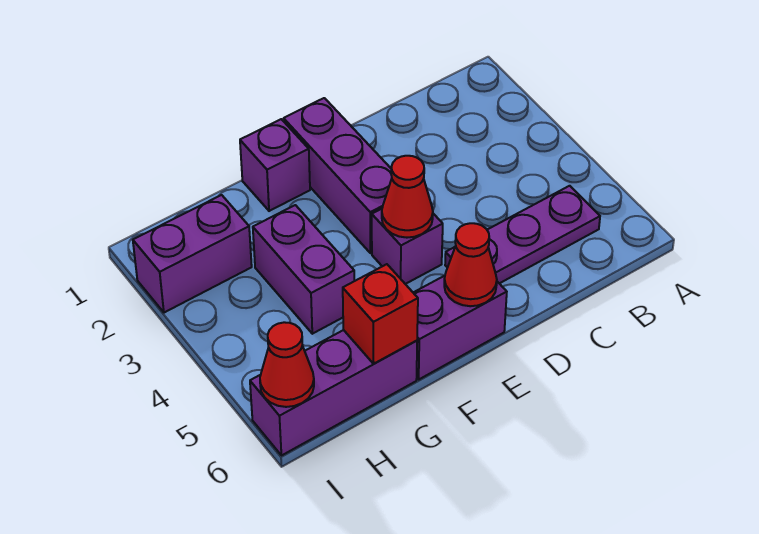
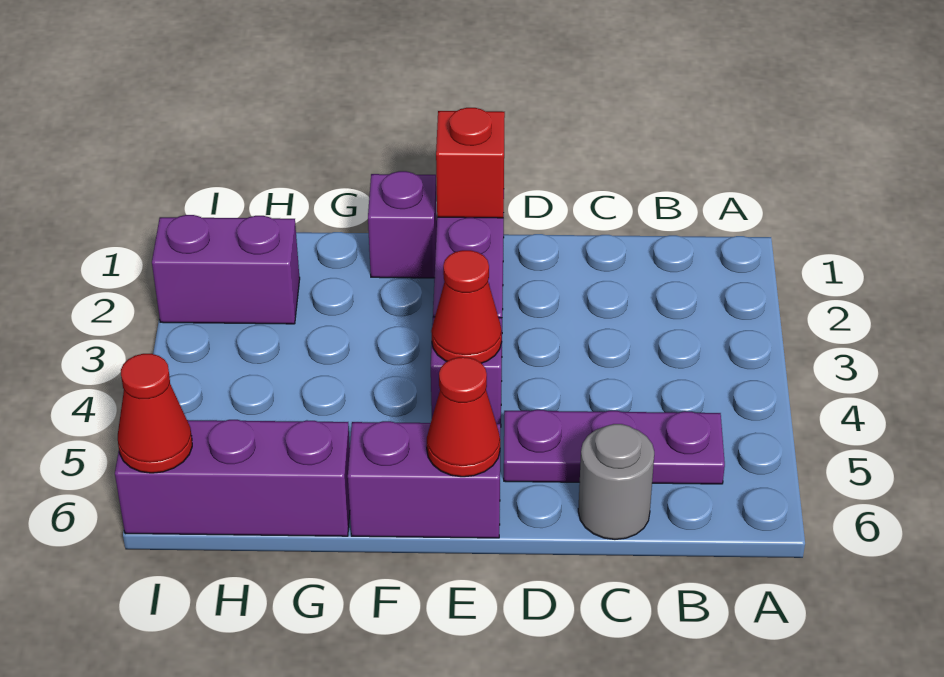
none -> grey round brick C6 level 1
purple brick G3:G4 level 1 -> none
red brick G6 level 2 -> red brick E1 level 2

